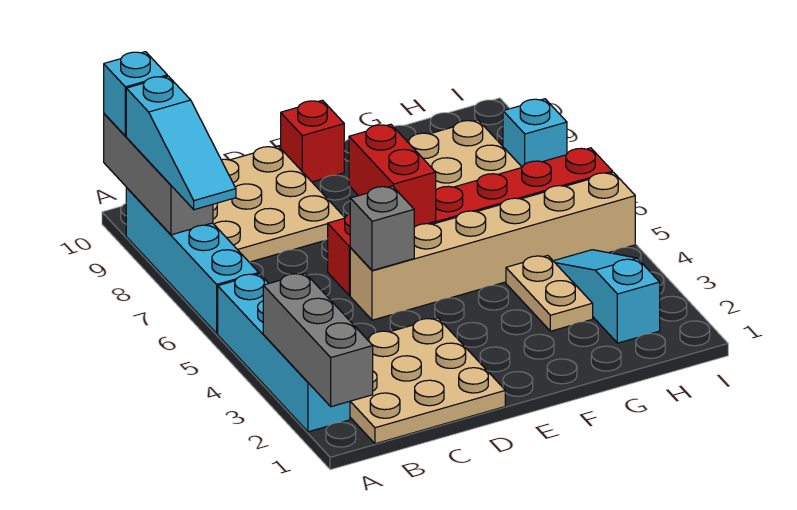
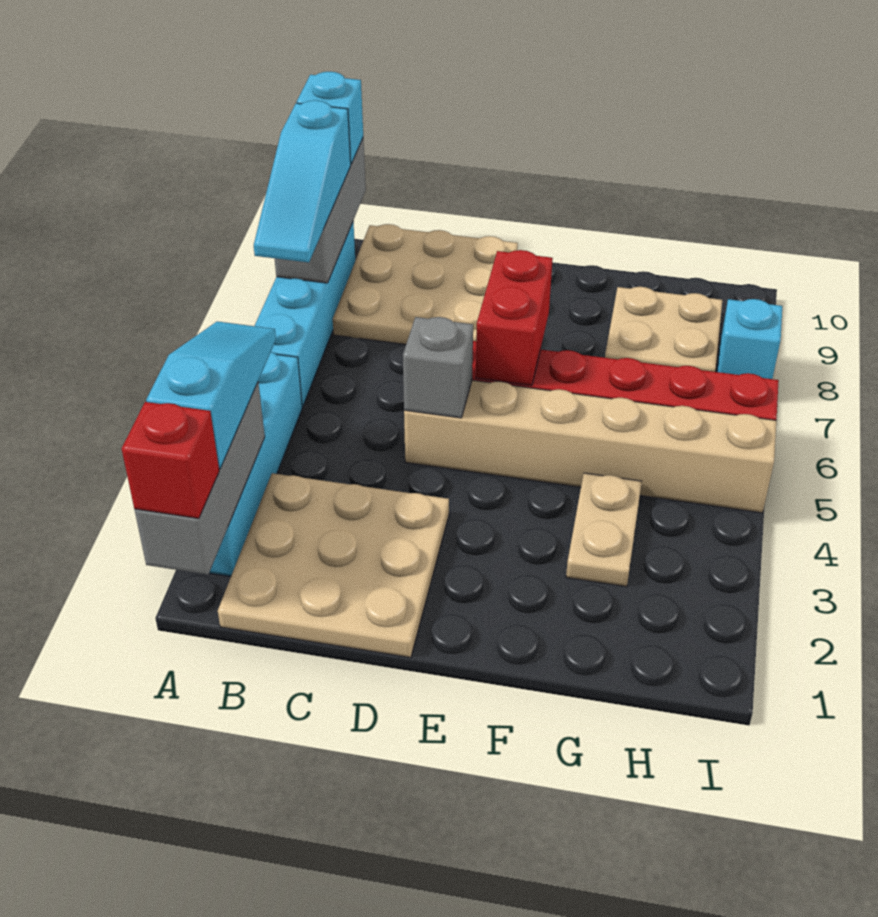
red brick E10 level 1 -> red brick A1 level 3
cyan slope H2:H4 level 1 top 2 -> cyan slope A2:A4 level 3 top 2

